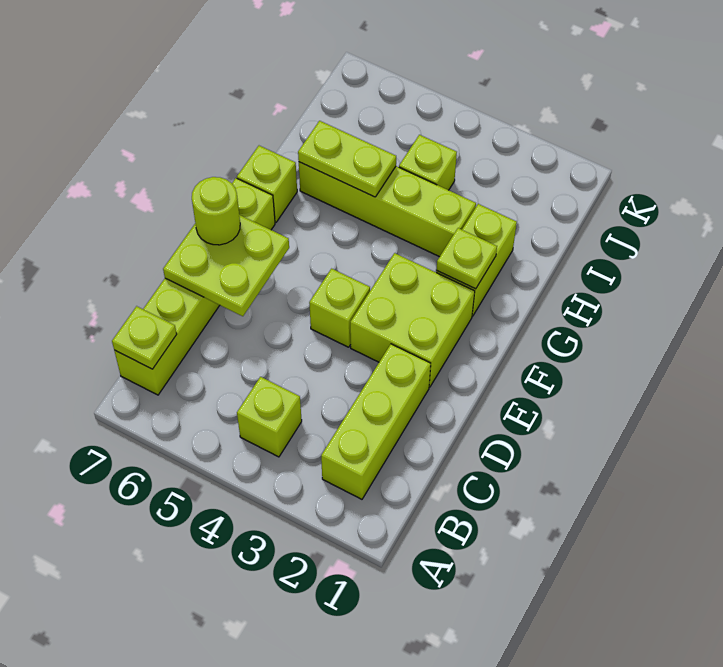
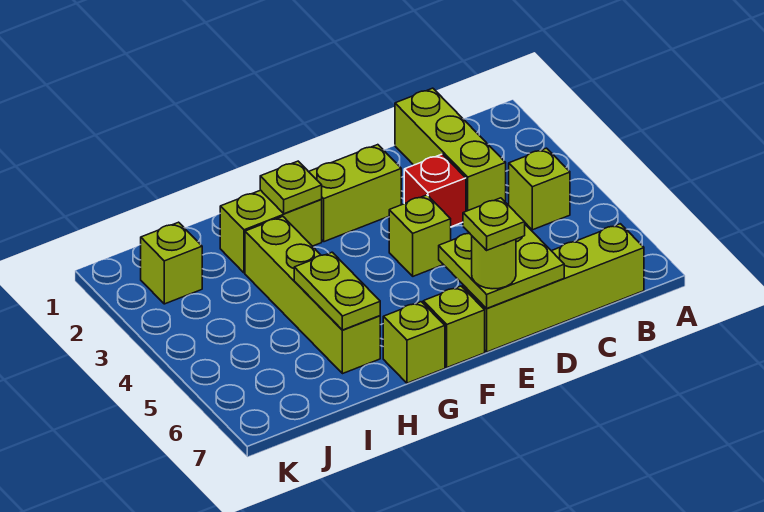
lime brick B2:D2 level 1 -> lime brick C1:C3 level 1
lime plate B7 level 2 -> lime plate E7 level 4
none -> red brick D3 level 1
lime brick E2:F3 level 1 -> lime brick E2:F2 level 1
lime brick I4 level 1 -> lime brick J2 level 1

